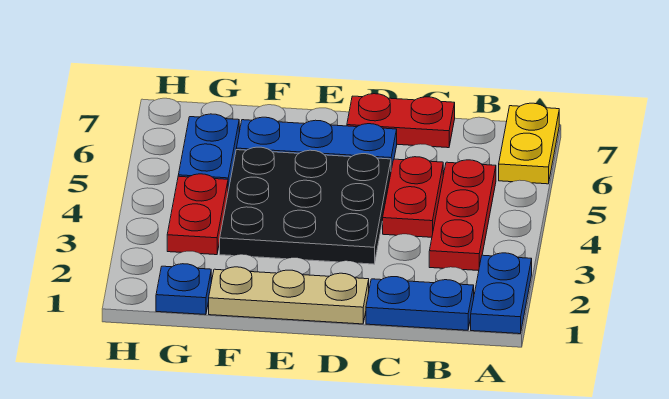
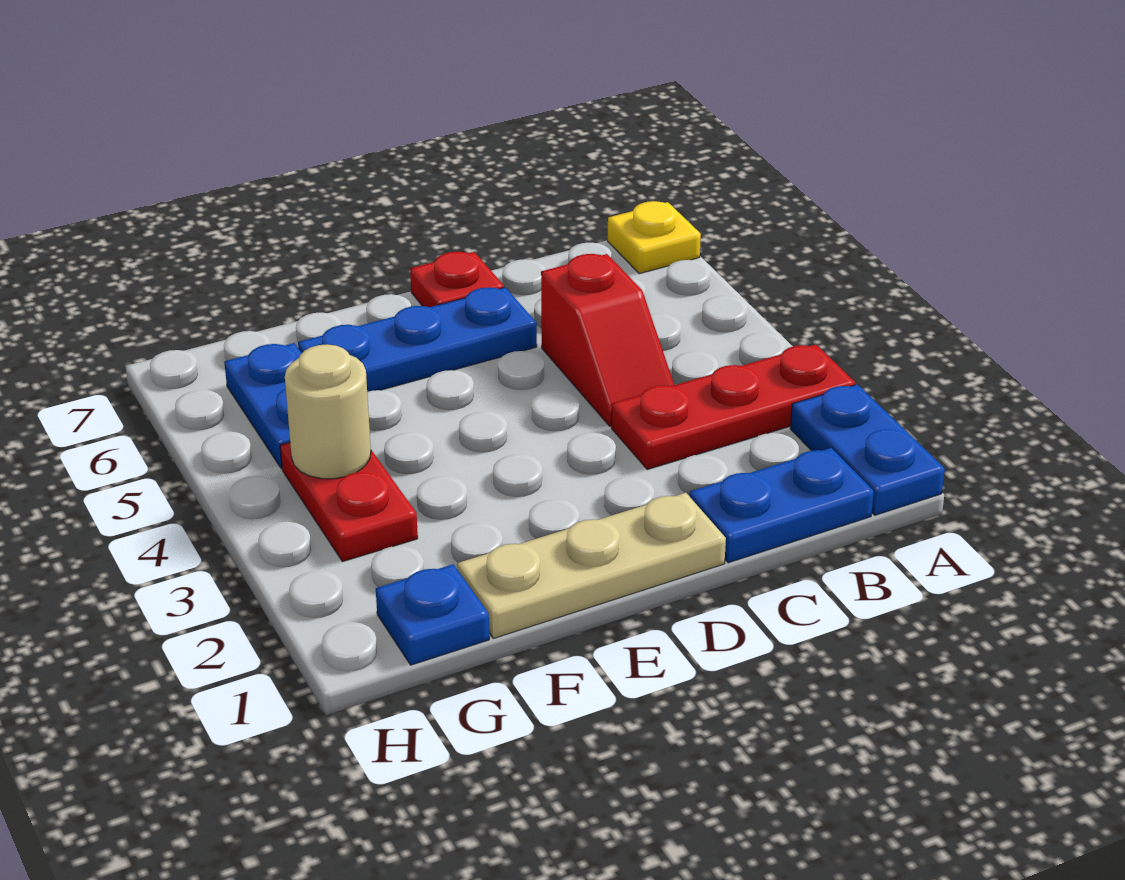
yellow plate A6:A7 level 1 -> yellow plate A7 level 1
red plate B3:B5 level 1 -> red plate A3:C3 level 1
red plate C4:C5 level 1 -> red slope C4:C5 level 1 top 5
red plate C7:D7 level 1 -> red plate D7 level 1
black plate D3:F5 level 1 -> none
none -> tan round brick G4 level 2

